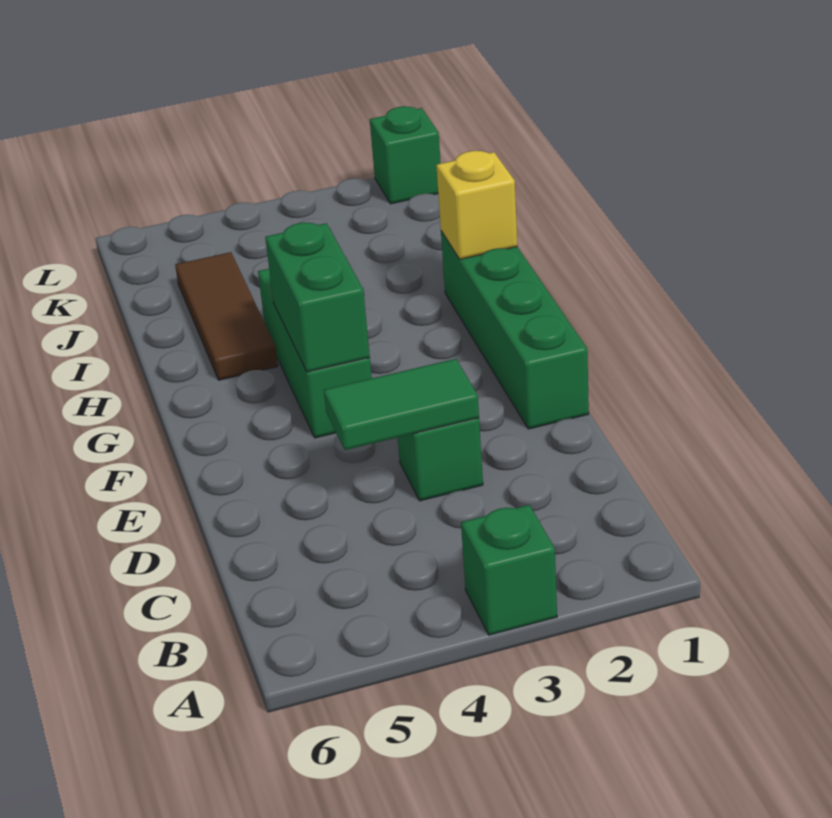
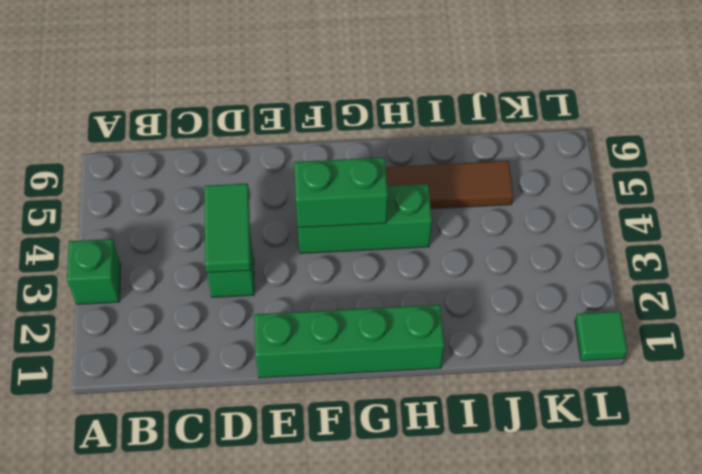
yellow brick H1 level 2 -> none
green brick L1 level 1 -> green tile L1 level 1

